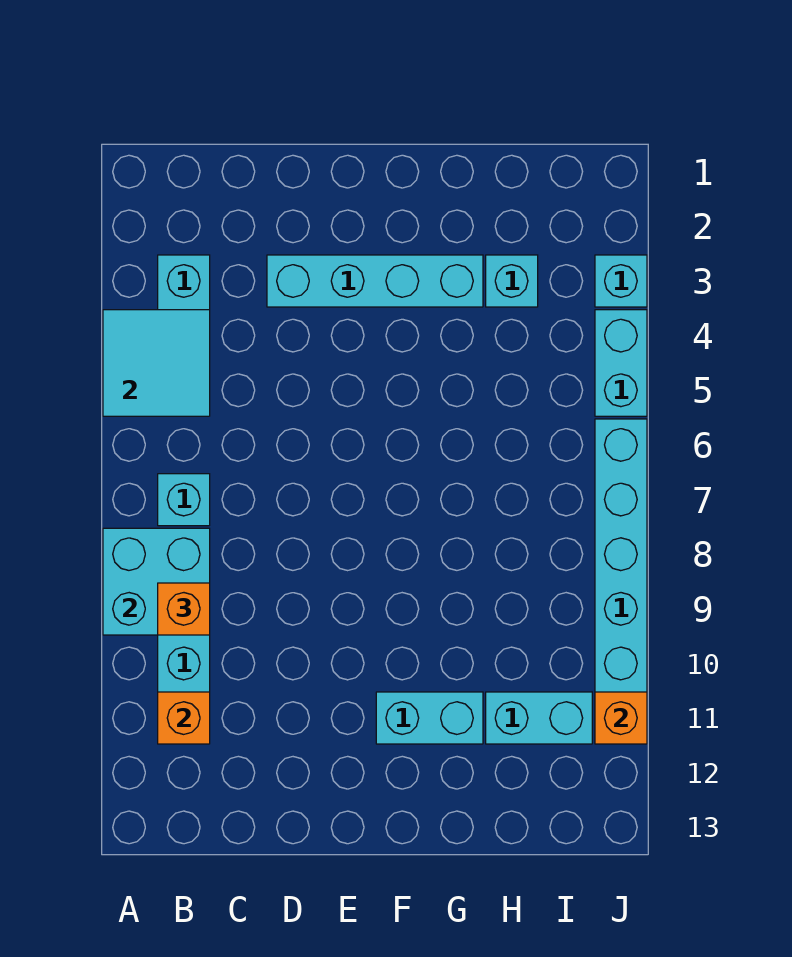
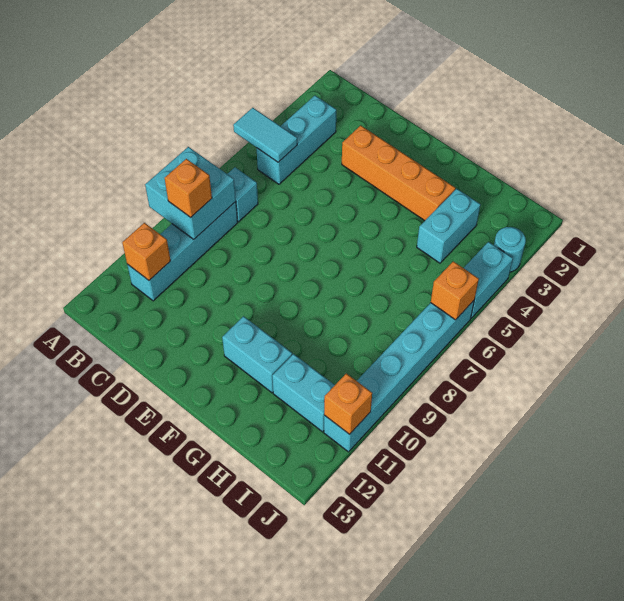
cyan tile A4:B5 level 2 -> cyan tile A5:B5 level 2
cyan brick D3:G3 level 1 -> orange brick D3:G3 level 1
cyan brick H3 level 1 -> cyan brick H3:H4 level 1
cyan brick J3 level 1 -> cyan round brick J3 level 1
none -> orange brick J6 level 2

